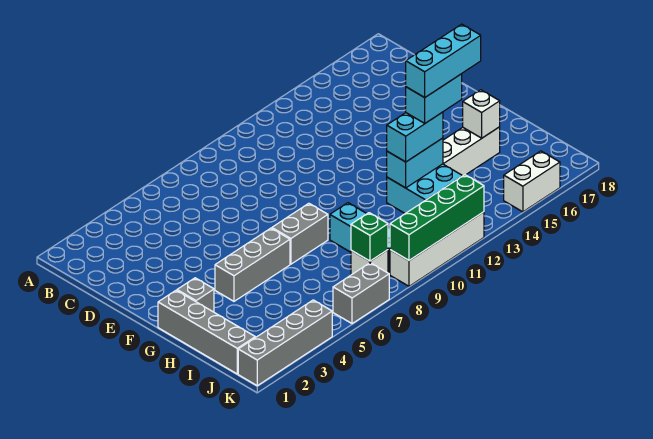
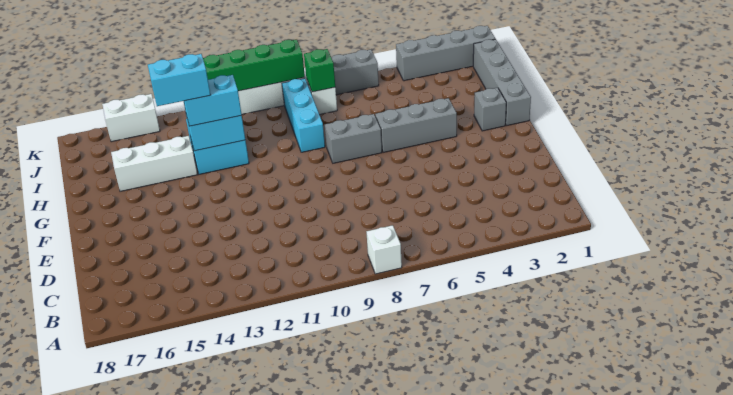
cyan brick H13:H15 level 5 -> none
white brick H16 level 2 -> white brick A8 level 1

